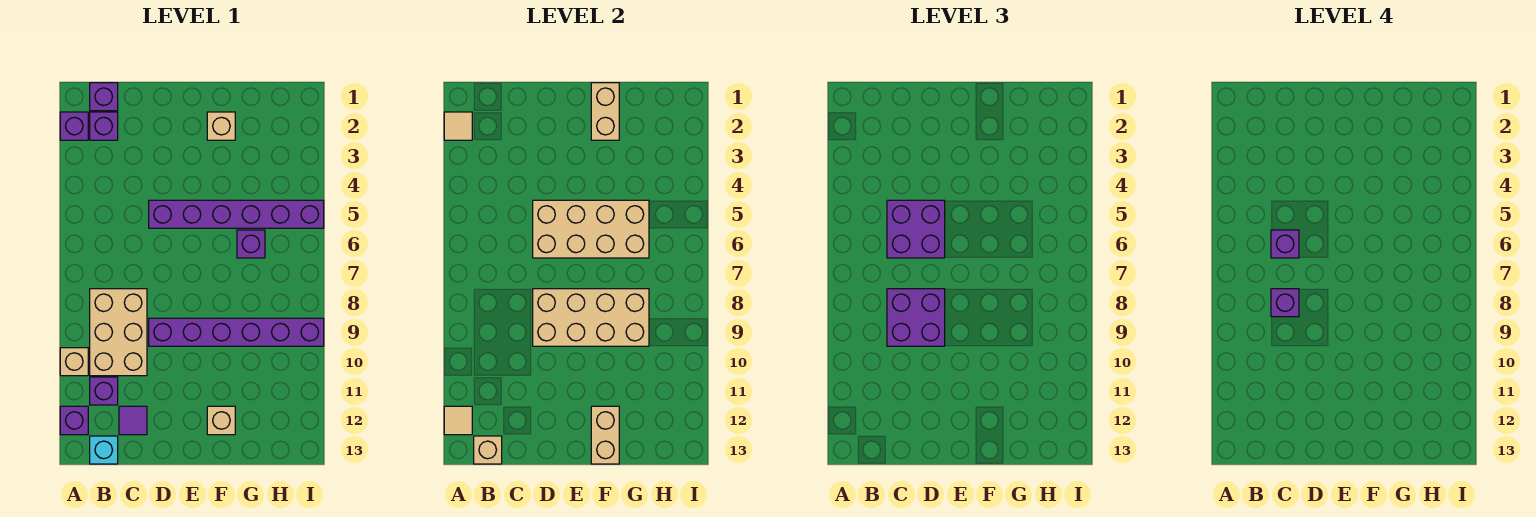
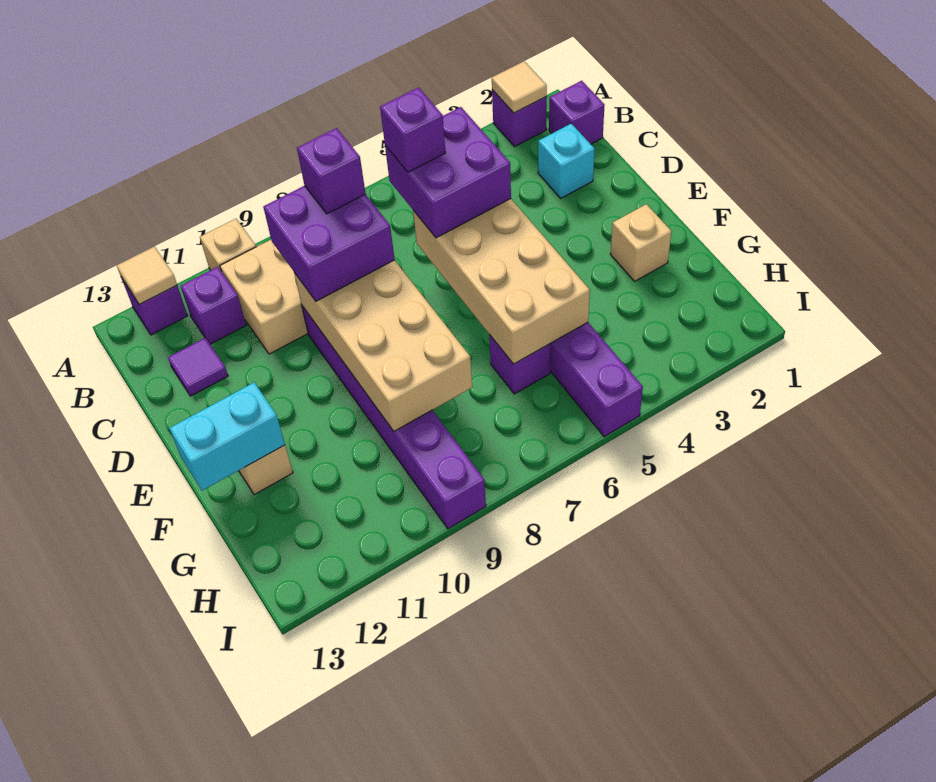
purple brick B2 level 1 -> none
cyan brick B13 level 1 -> cyan brick C2 level 1
tan brick B13 level 2 -> none
tan brick F1:F2 level 2 -> none
tan brick F12:F13 level 2 -> cyan brick F12:F13 level 2

